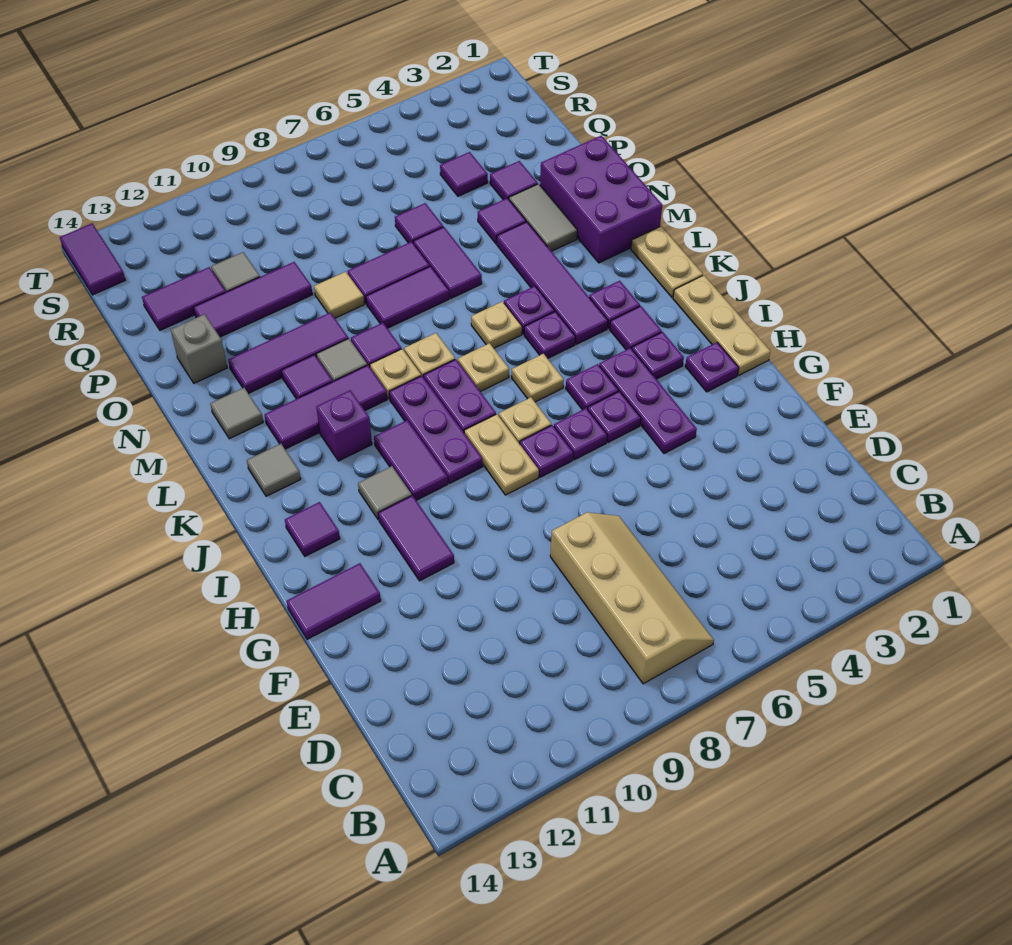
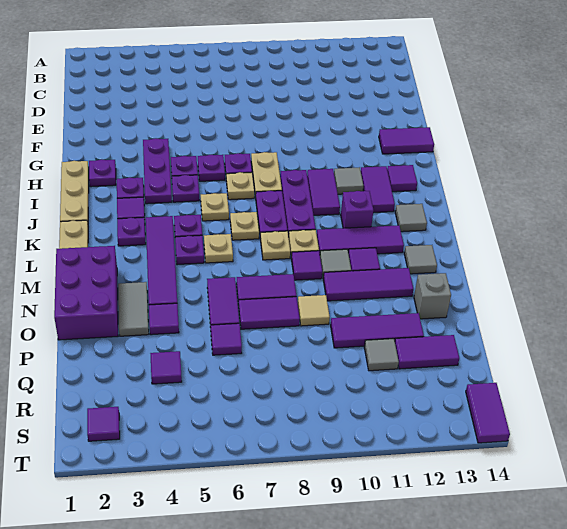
tan slope B7:E8 level 1 top 8 -> none
purple tile G11:H11 level 1 -> purple tile I12:J12 level 1
purple tile P3 level 1 -> purple tile S2 level 1

